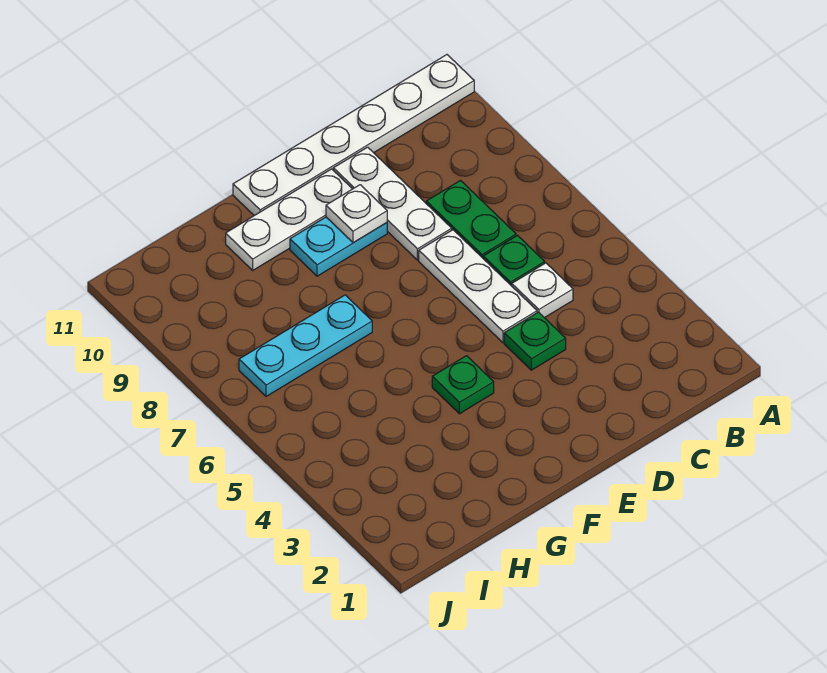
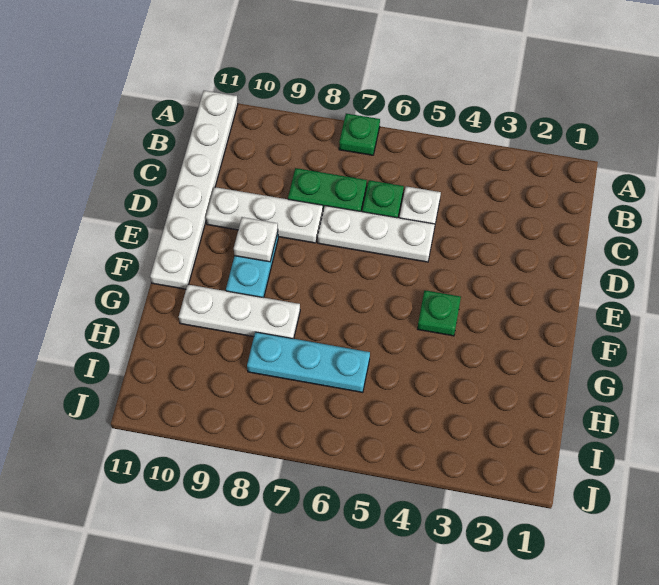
green plate D4 level 1 -> green plate A7 level 1
white plate E10:G10 level 1 -> white plate G8:G10 level 1
cyan plate G7:I7 level 1 -> cyan plate H6:H8 level 1

